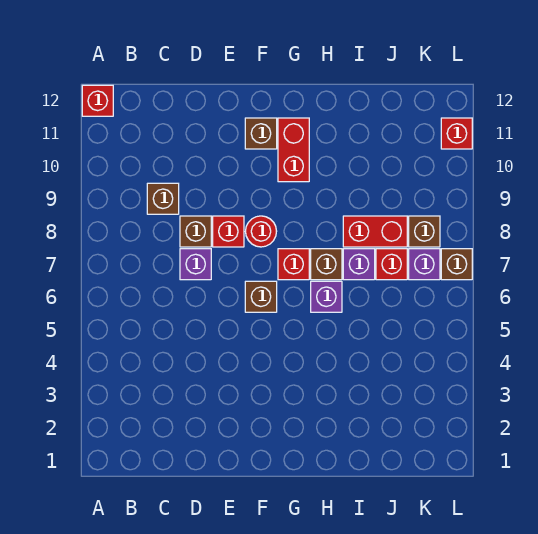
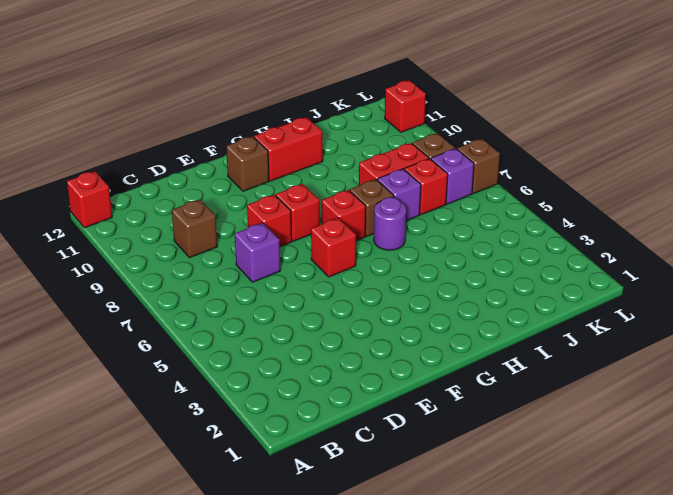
brown brick D8 level 1 -> none
brown brick F6 level 1 -> red brick F6 level 1
red round brick F8 level 1 -> red brick F8 level 1
red brick G10:G11 level 1 -> red brick G11:H11 level 1
purple brick H6 level 1 -> purple round brick H6 level 1

